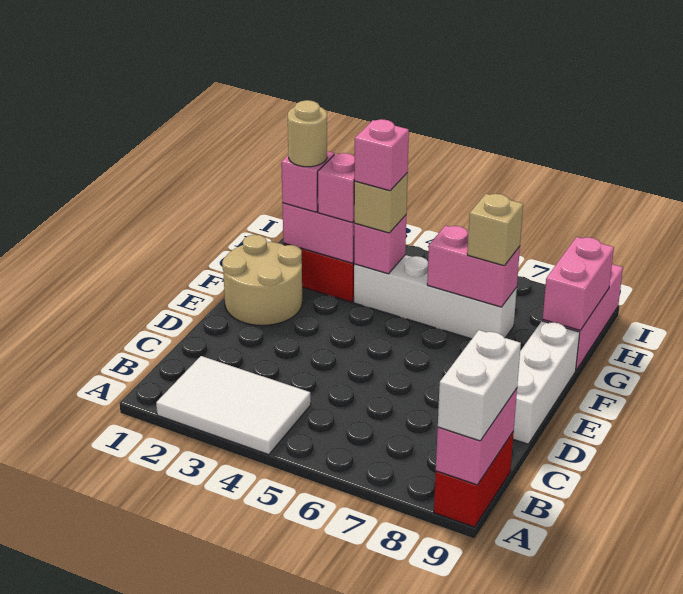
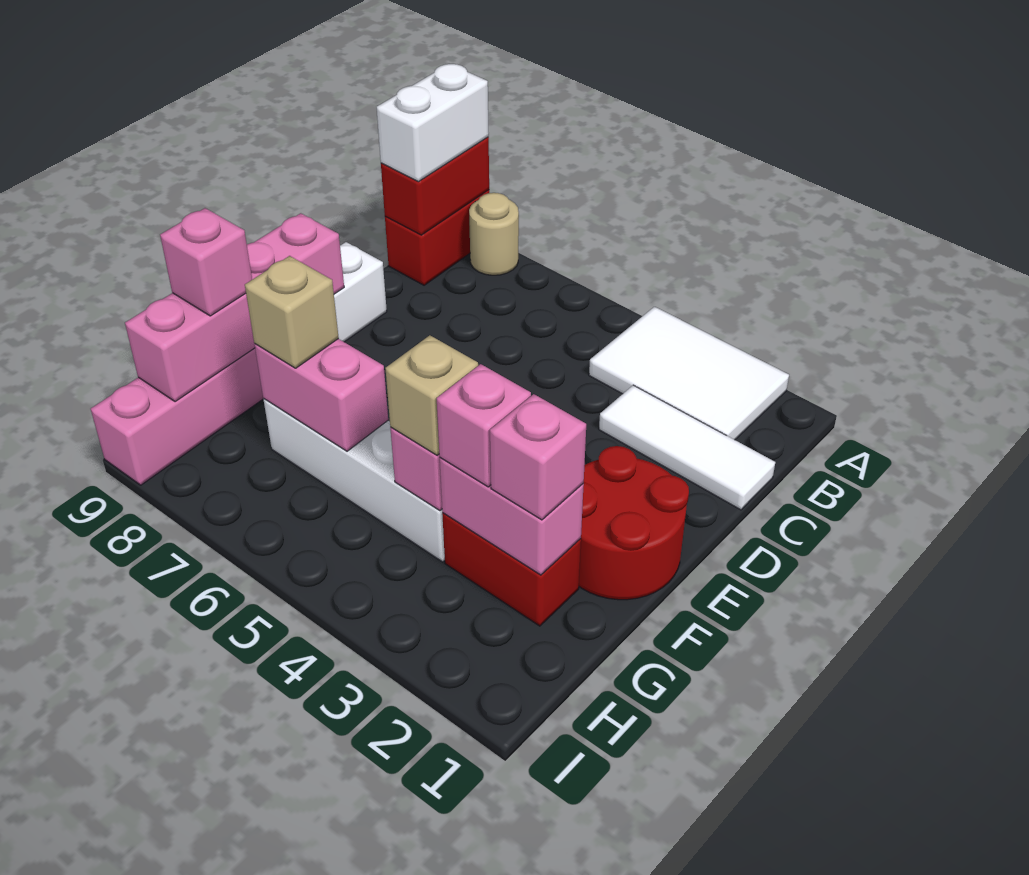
pink brick A9:B9 level 2 -> red brick A9:B9 level 2
none -> white tile C1:C3 level 1
tan round brick E1:F2 level 1 -> red round brick E1:F2 level 1
tan round brick G2 level 4 -> tan round brick A8 level 1
pink brick G4 level 4 -> pink brick G9 level 3
pink brick G9:H9 level 2 -> pink brick E9:H9 level 2

